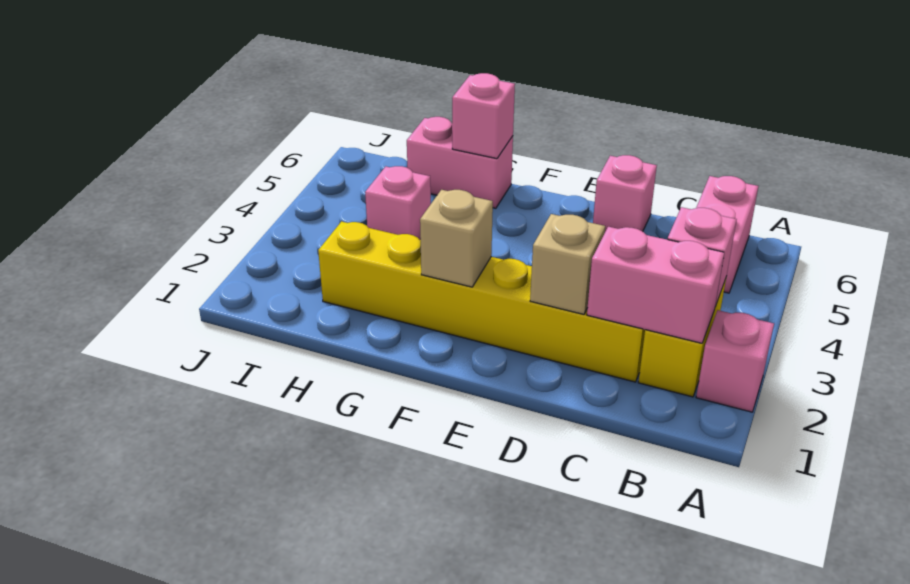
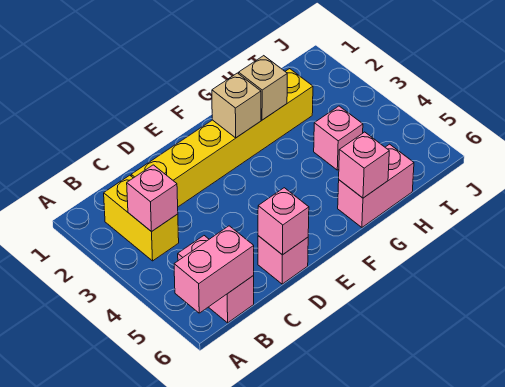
pink brick A2 level 1 -> pink brick D6 level 2
pink brick B2:C2 level 2 -> pink brick A6:B6 level 2
tan brick D2 level 2 -> tan brick G2 level 2

